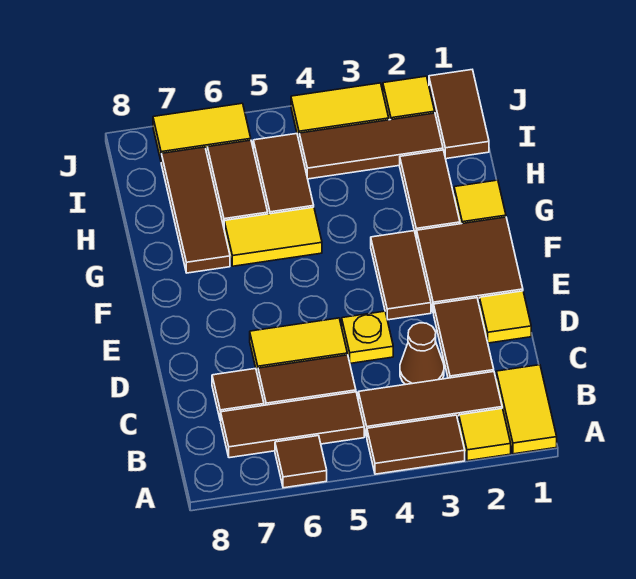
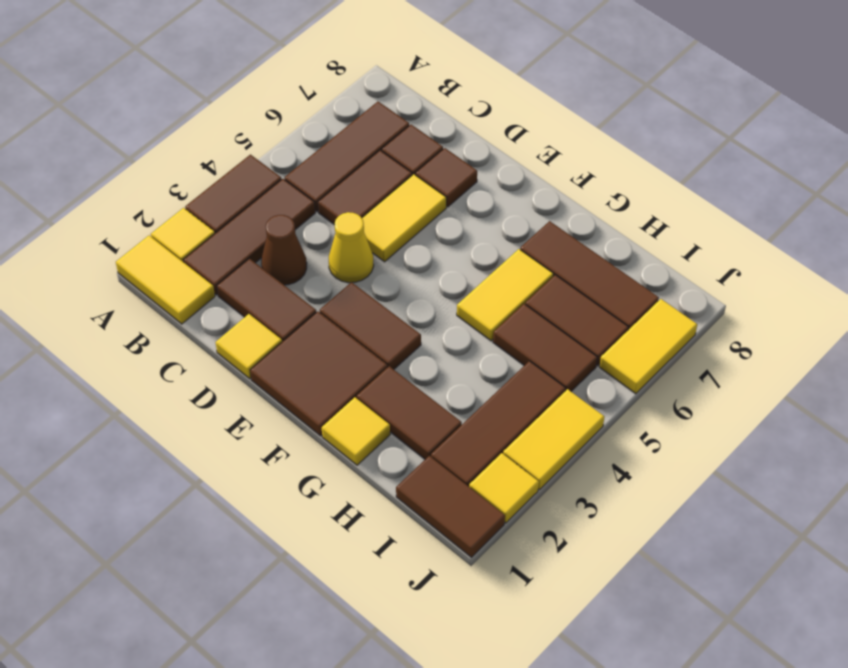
brown tile A6 level 1 -> brown tile D7 level 1
yellow plate D4 level 1 -> yellow cone D4 level 1

